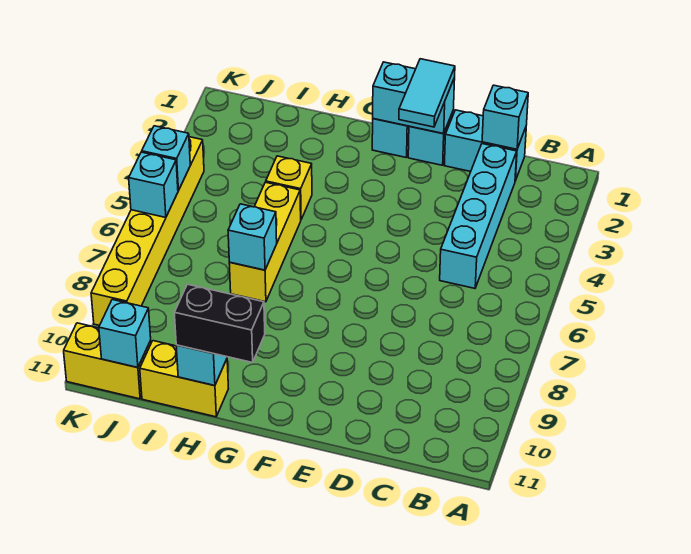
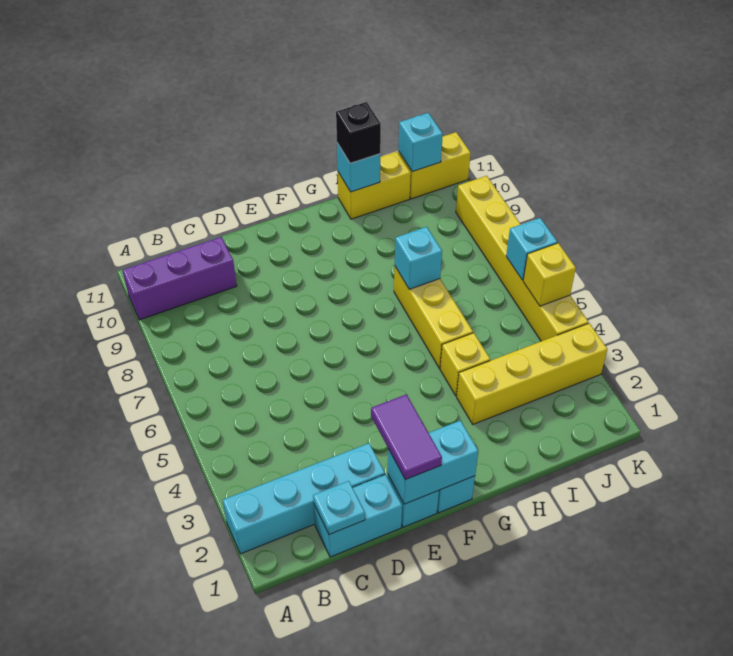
none -> purple brick A10:C10 level 1
cyan brick C1 level 2 -> cyan plate C1 level 2
cyan brick C2:C5 level 1 -> cyan brick A2:D2 level 1
cyan tile E1:E2 level 3 -> purple tile E1:E2 level 3
black brick G11:H11 level 3 -> black brick H11 level 3
none -> yellow brick H3:K3 level 1
cyan brick K5 level 2 -> yellow brick K5 level 2

